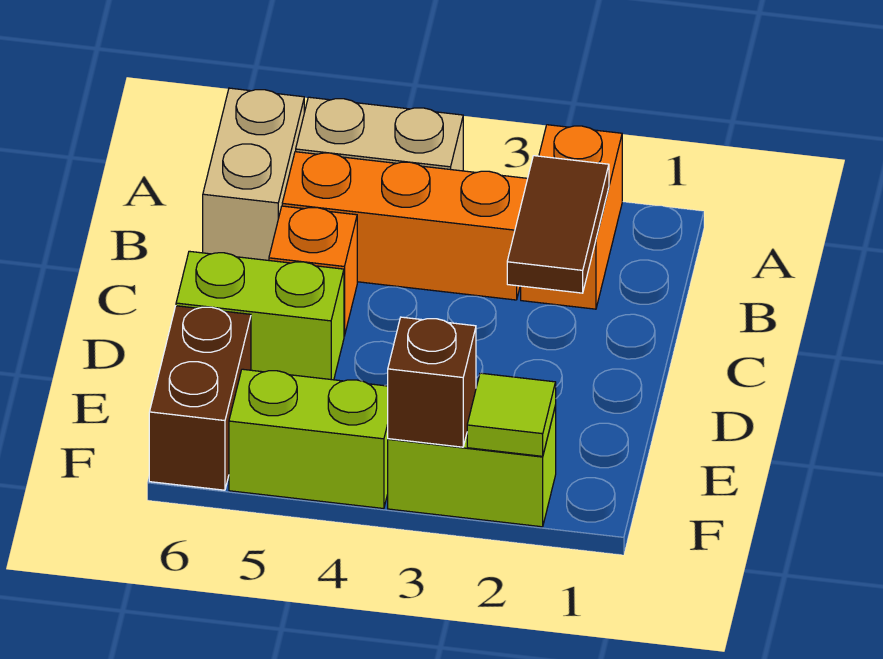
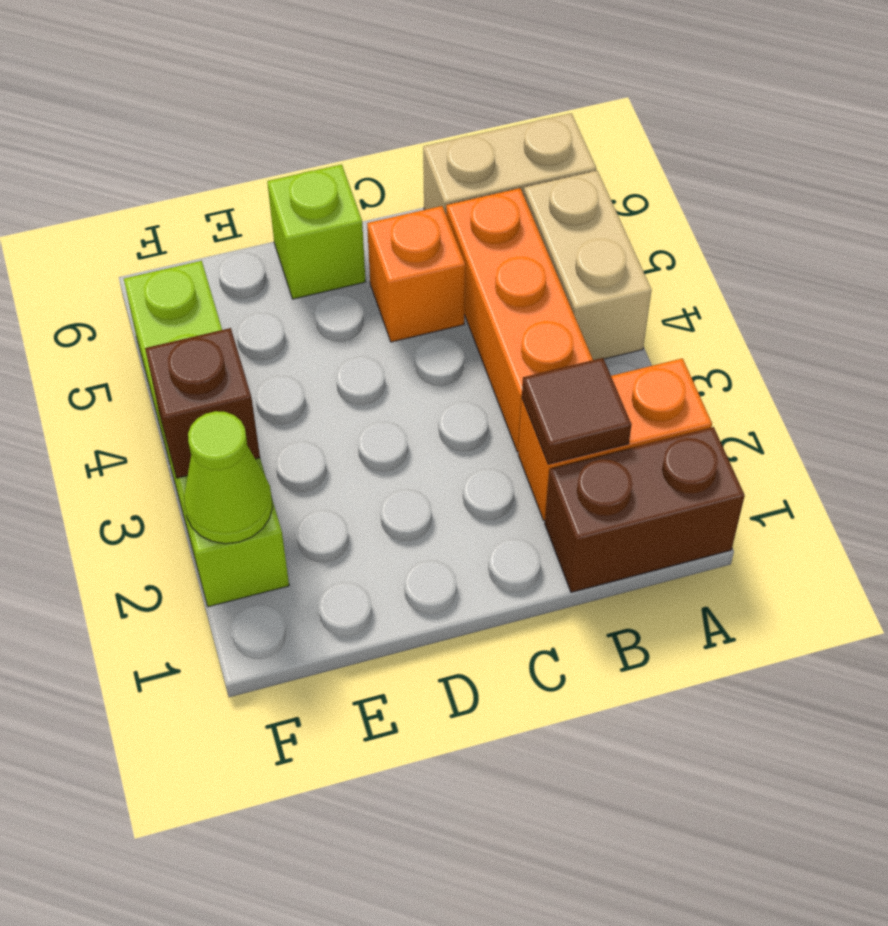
brown tile B2:C2 level 2 -> brown tile B2 level 2
lime brick D5:D6 level 1 -> lime brick D6 level 1
brown brick E6:F6 level 1 -> brown brick A1:B1 level 1
lime tile F2 level 2 -> lime cone F2 level 2

